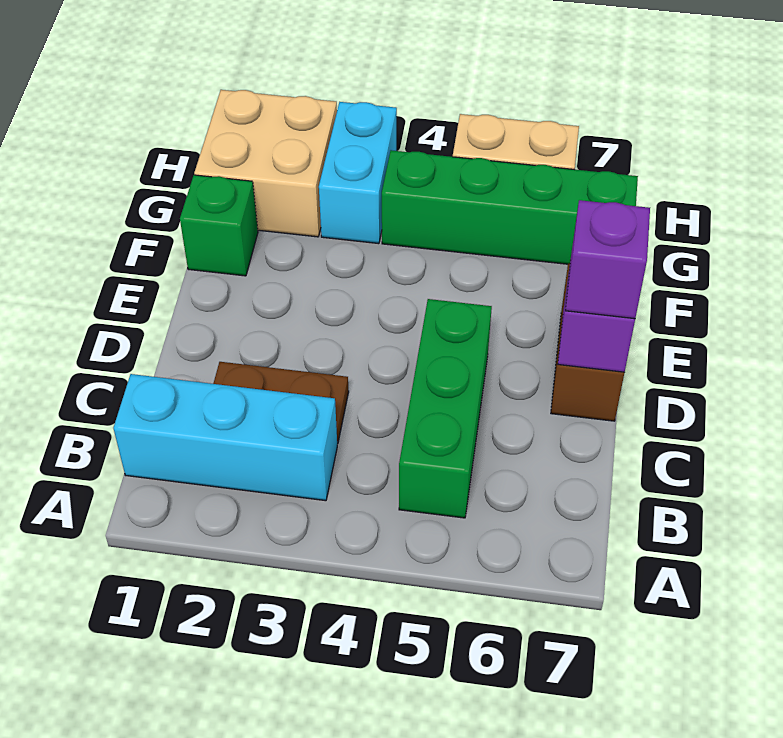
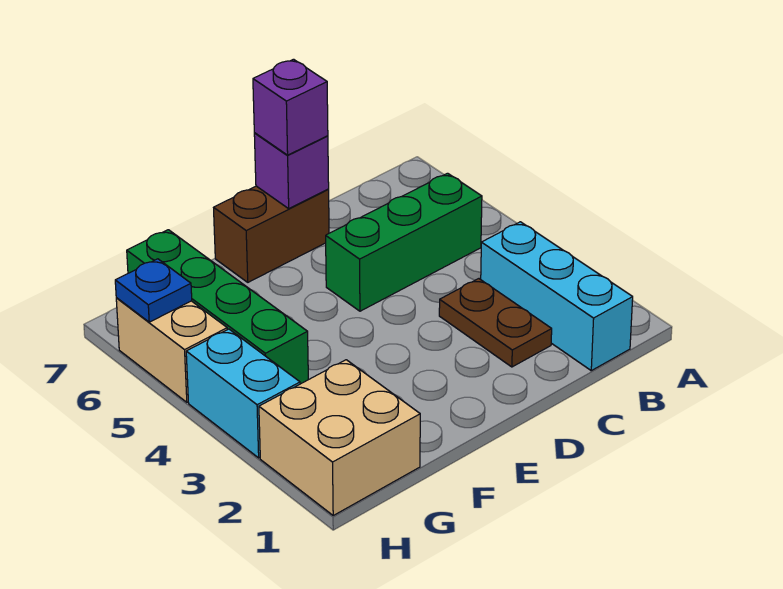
green brick F1 level 1 -> none
cyan brick G3:H3 level 1 -> cyan brick H3:H4 level 1
none -> blue plate H6 level 2

